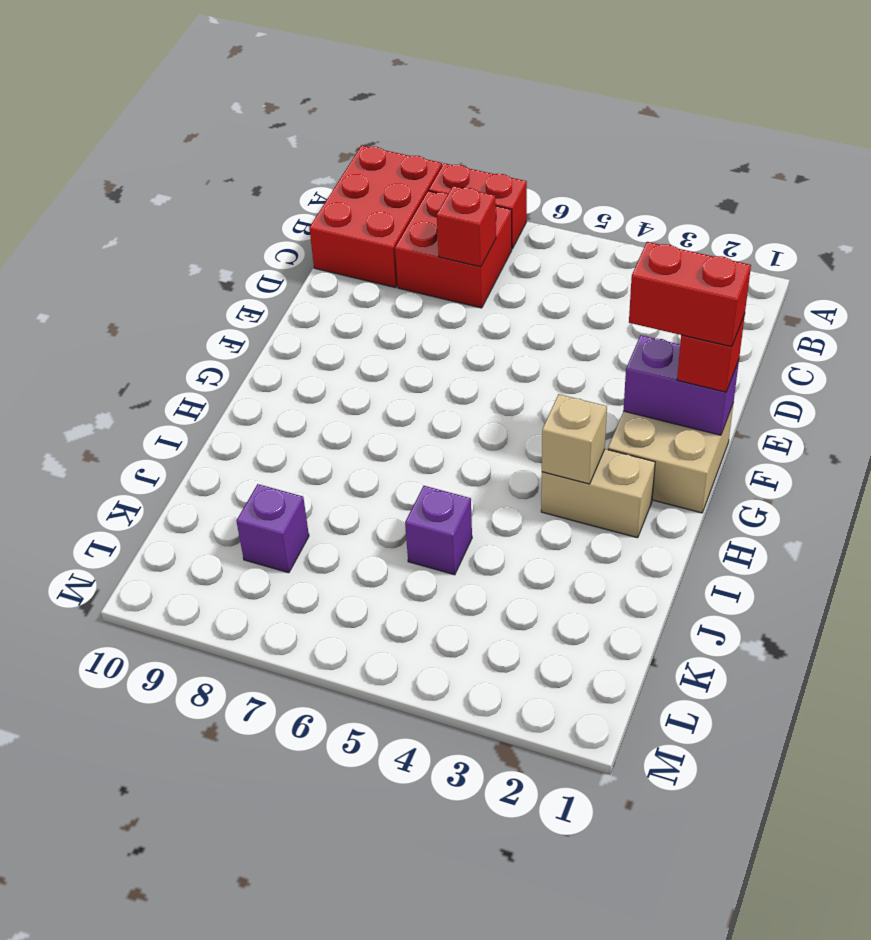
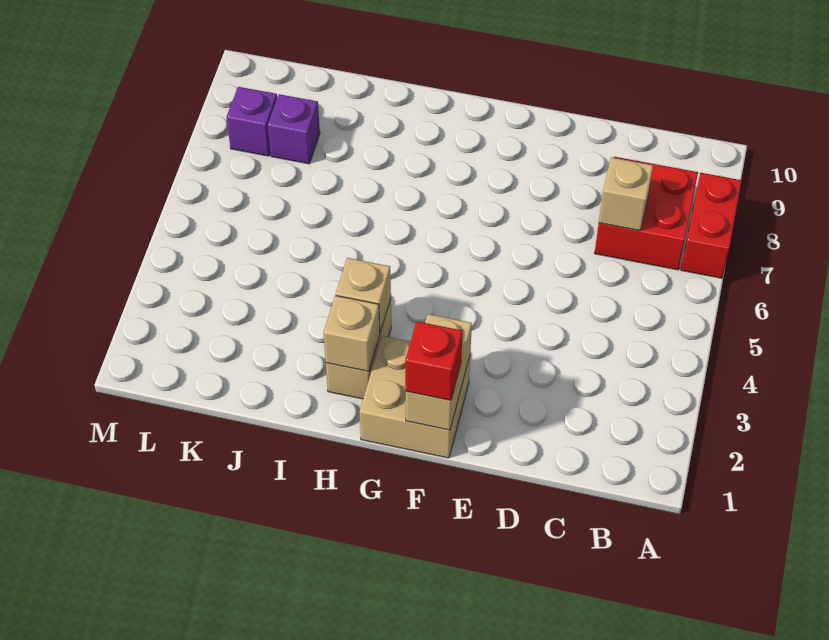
red brick A9:C10 level 1 -> none
red brick C7 level 2 -> tan brick C7 level 2
purple brick F1:F2 level 2 -> tan brick F1:F2 level 2
red brick F1:F2 level 4 -> none
none -> tan brick H2 level 2
purple brick J5 level 1 -> purple brick L8 level 1

